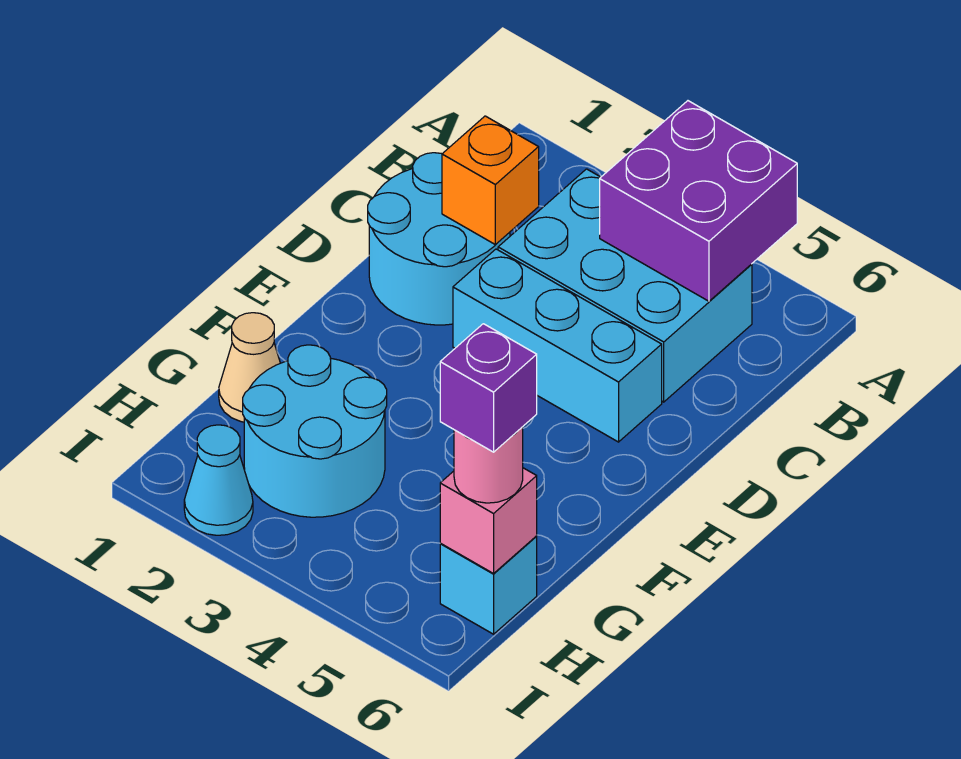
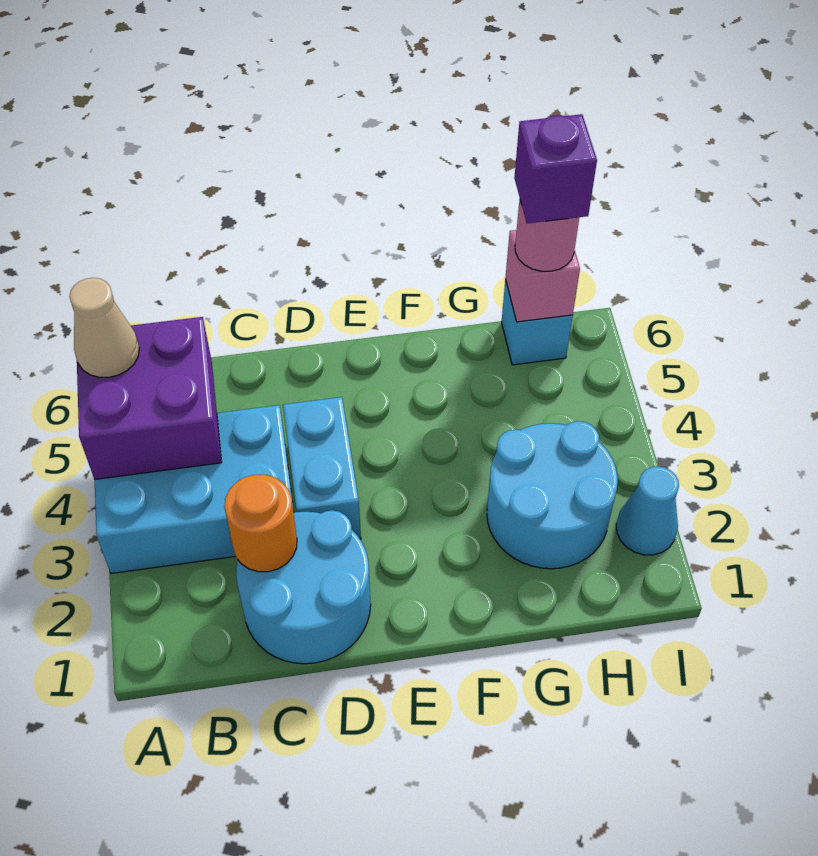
cyan brick B3:C5 level 1 -> cyan brick A3:C4 level 1
orange brick C2 level 2 -> orange round brick C2 level 2
cyan brick D3:D5 level 1 -> cyan brick D3:D4 level 1
tan cone G1 level 1 -> tan cone A5 level 3

